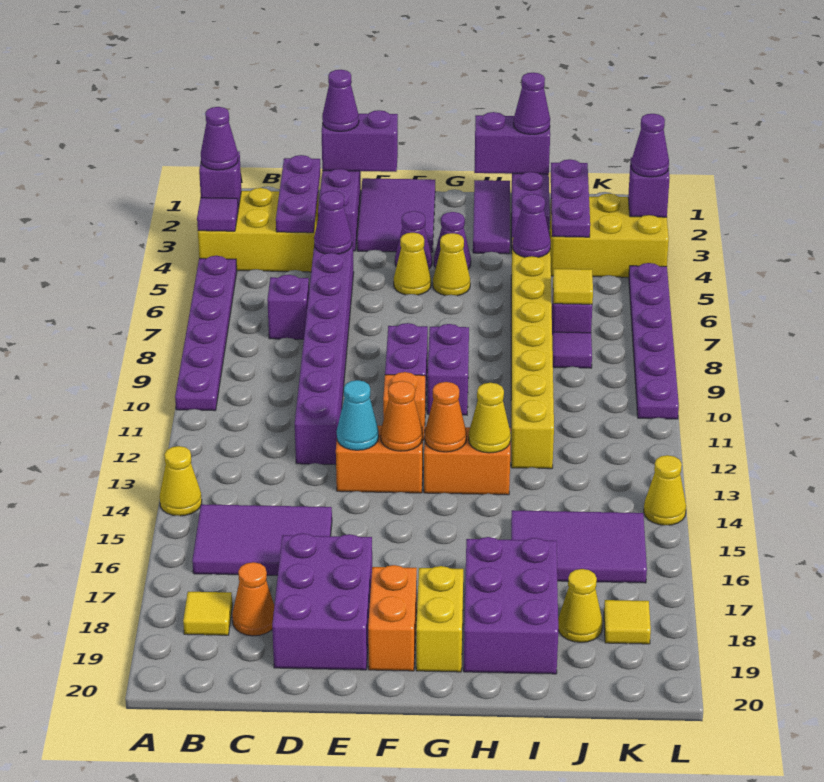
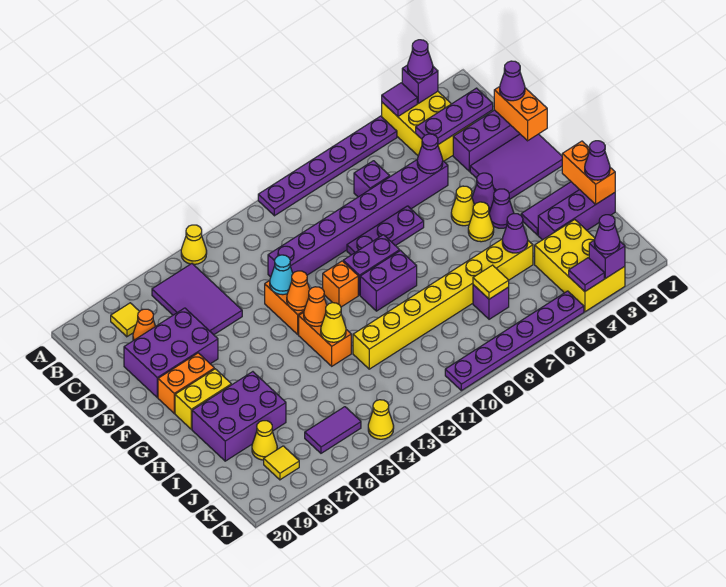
purple brick D1:E1 level 2 -> orange brick D1:E1 level 2
purple brick H1:I1 level 2 -> orange brick H1:I1 level 2
purple tile I15:K16 level 1 -> purple tile K15:K16 level 1
purple plate J2:J4 level 2 -> purple plate E7:E9 level 1
purple tile J8 level 1 -> purple tile L4 level 2

